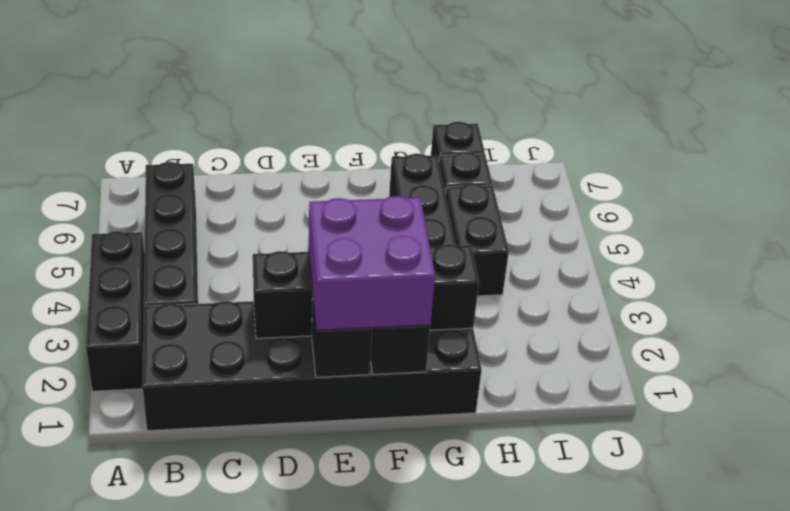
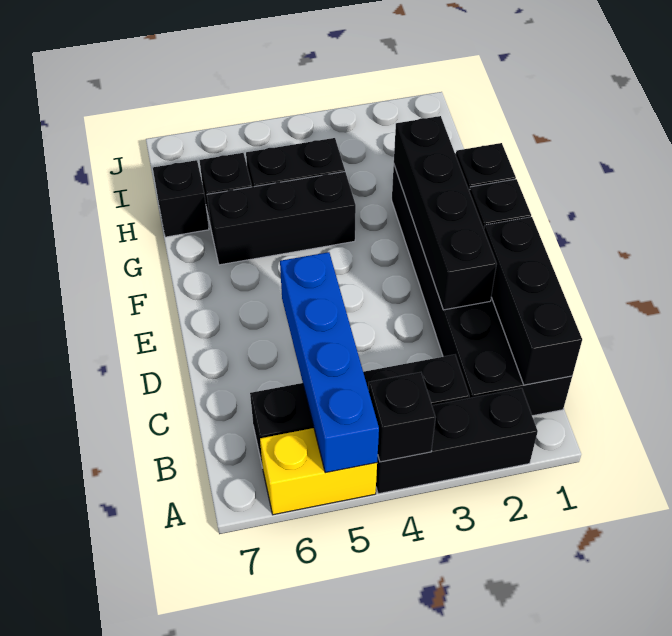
none -> black brick A4 level 2
none -> yellow brick A5:A6 level 1
none -> blue brick A5:D5 level 2
none -> black brick B1:D1 level 2
purple brick E1:F2 level 3 -> none

